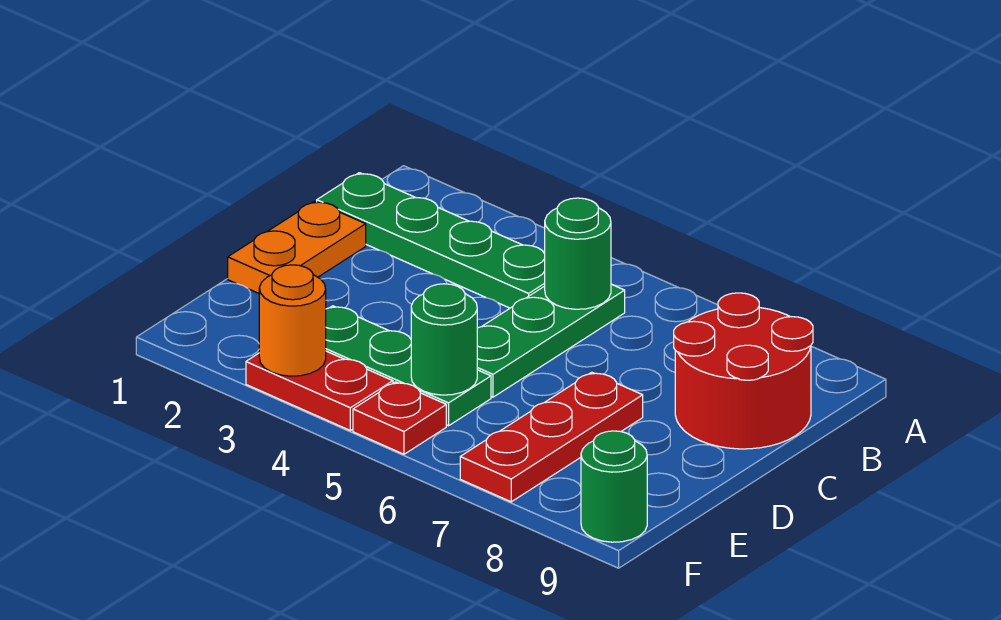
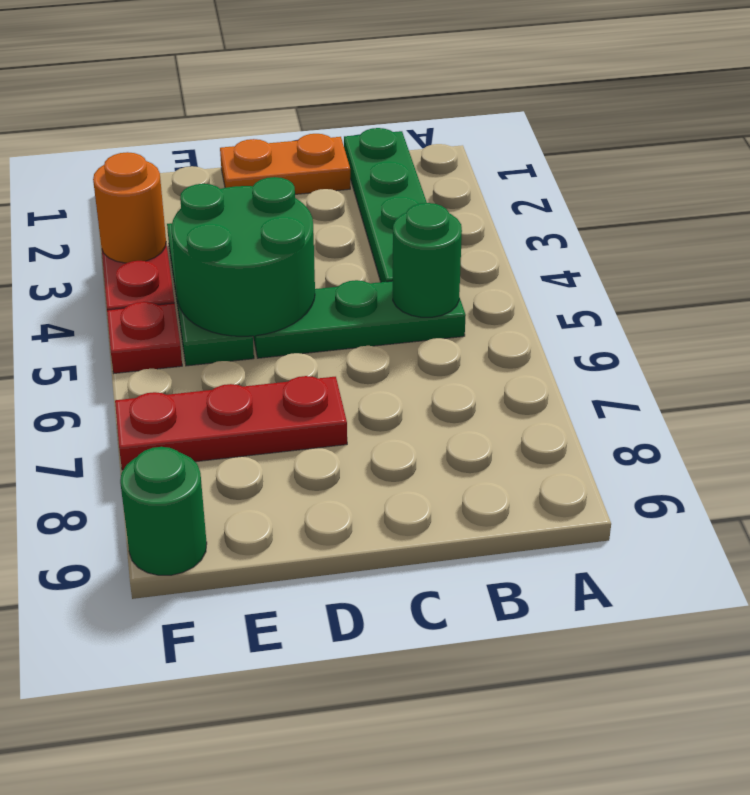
red round brick B8:C9 level 1 -> none
green round brick E5 level 2 -> green round brick D4:E5 level 2

